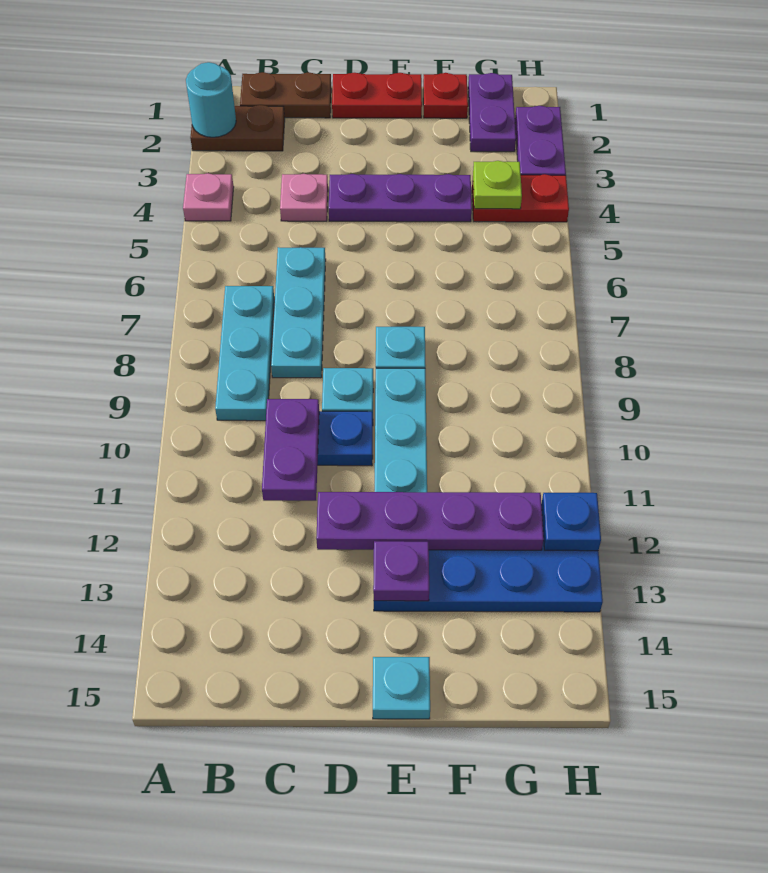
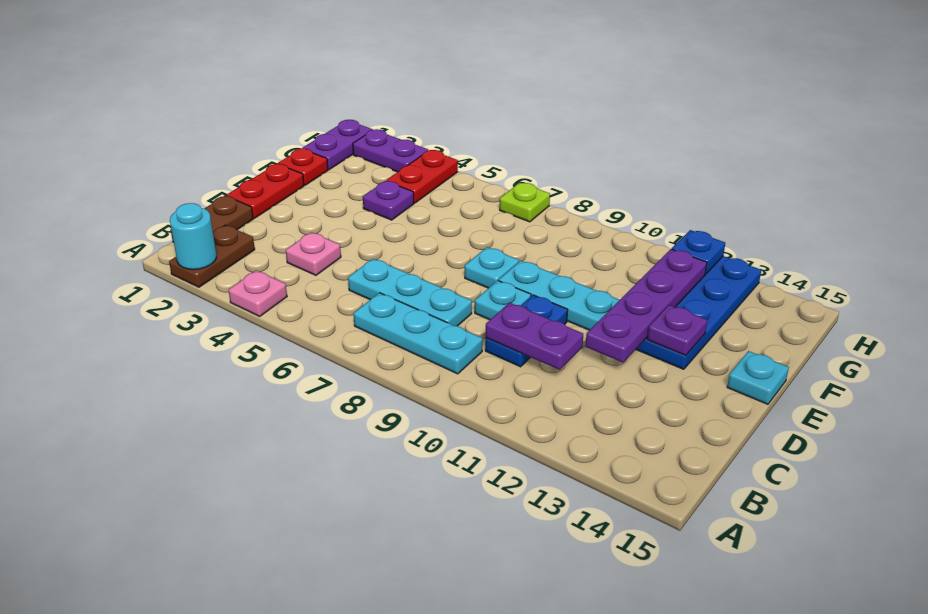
purple plate D4:F4 level 1 -> purple plate F4 level 1
purple plate G1:G2 level 1 -> purple plate G1:H1 level 1
lime plate G4 level 2 -> lime plate H7 level 1

